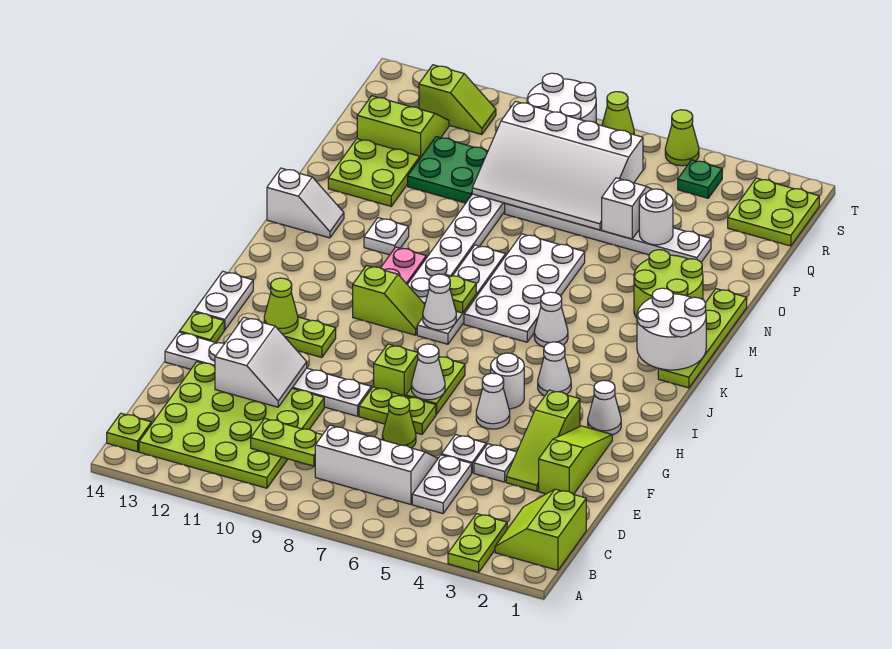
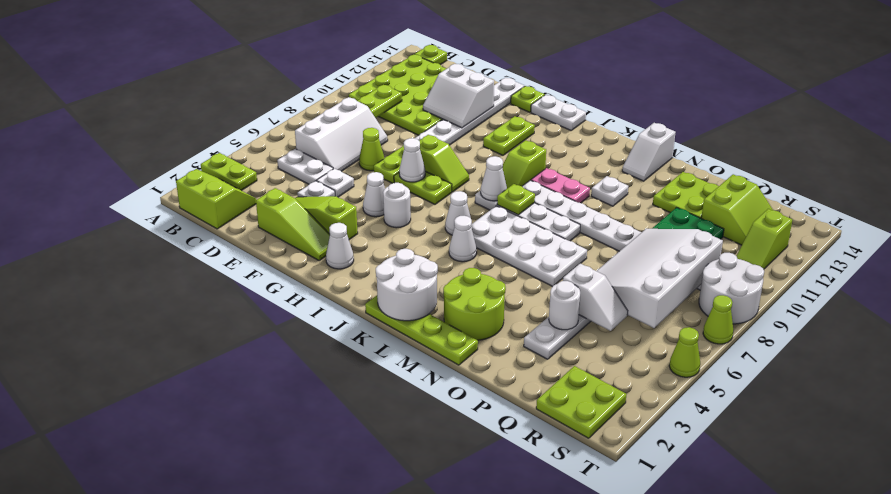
lime cone H12 level 2 -> none
white cone I4 level 1 -> white cone J6 level 1
green plate S4 level 1 -> none

